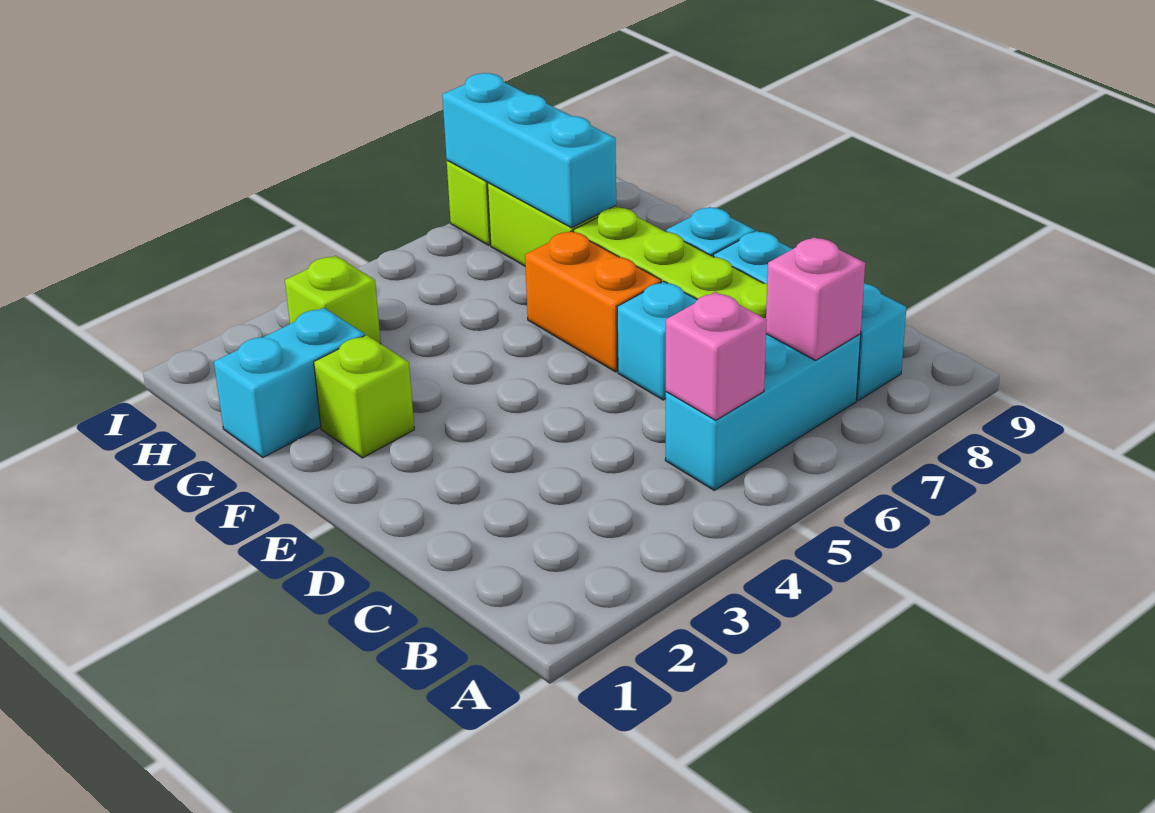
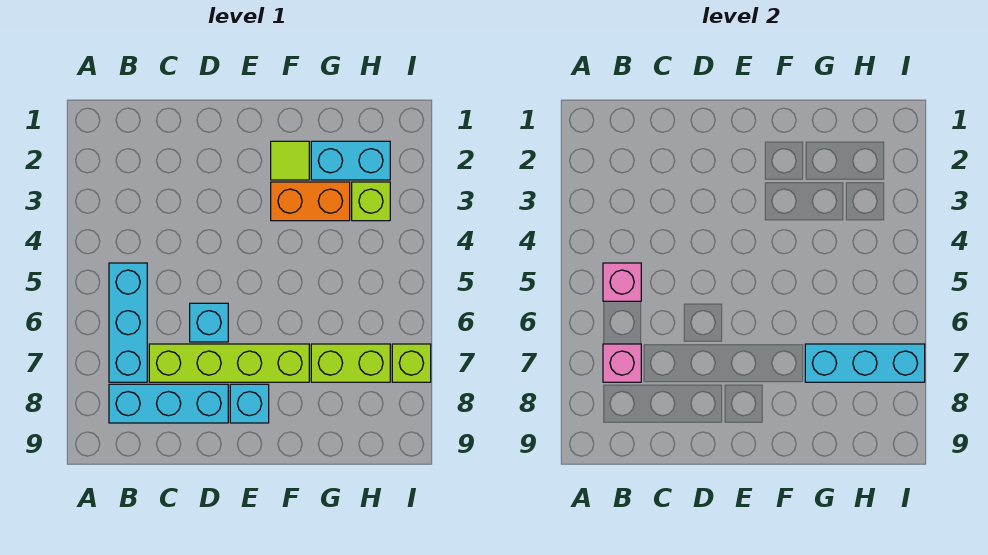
orange brick E6:F6 level 1 -> orange brick F3:G3 level 1
lime brick F2 level 1 -> lime tile F2 level 1
cyan brick G1:G2 level 1 -> cyan brick G2:H2 level 1

